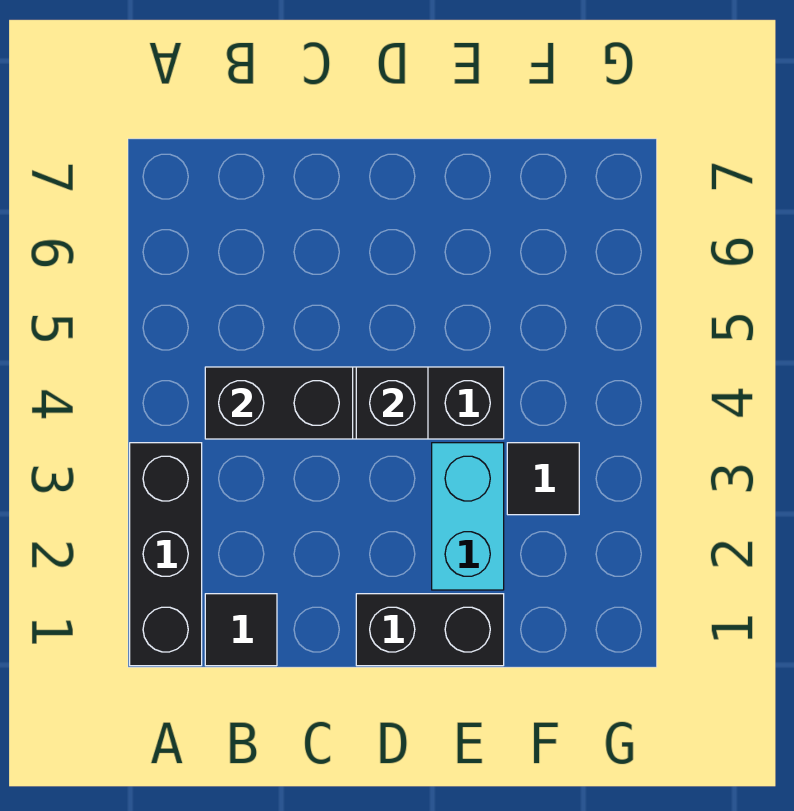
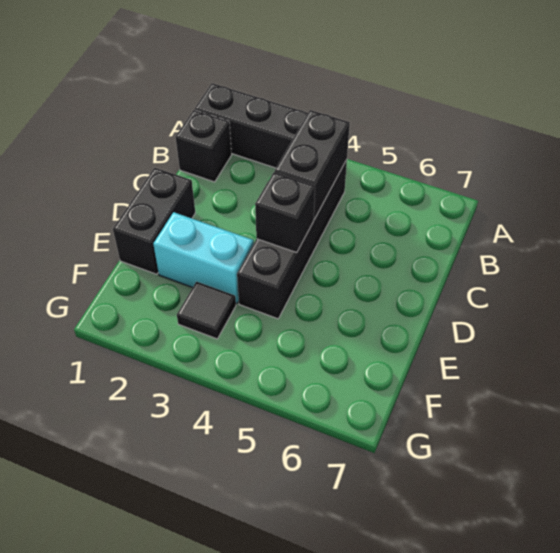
black tile B1 level 1 -> black brick B1 level 1

